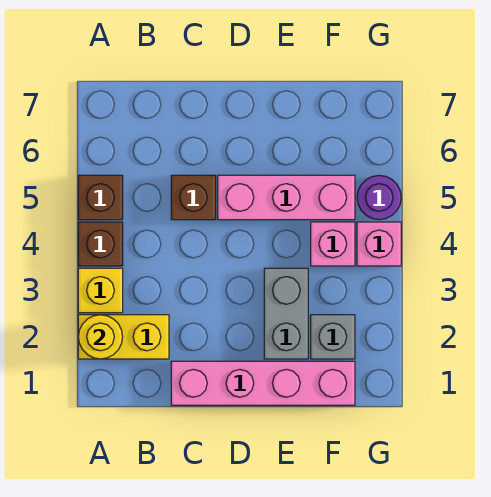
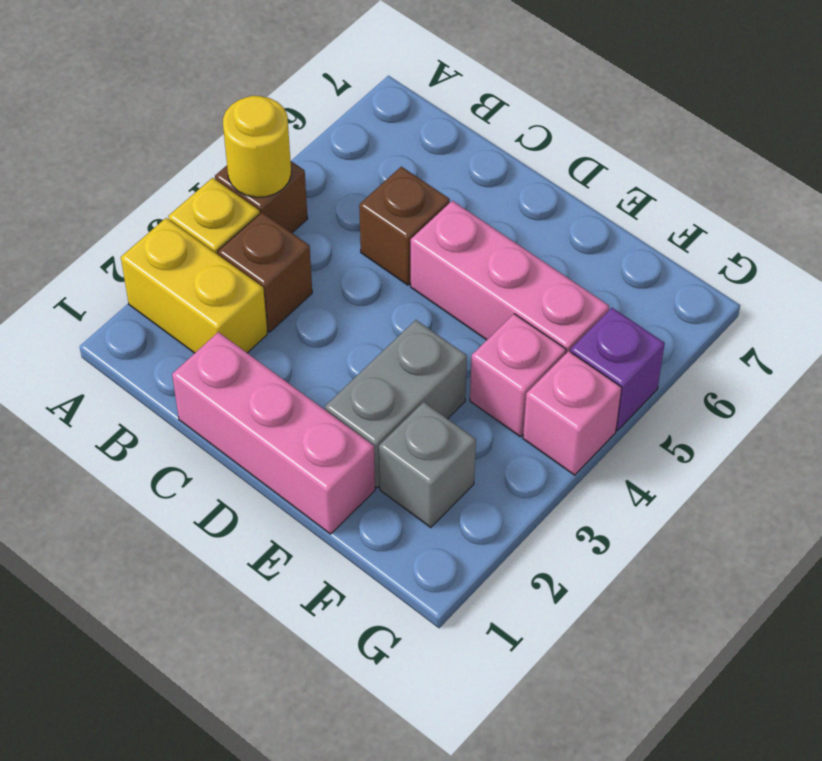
yellow round brick A2 level 2 -> yellow round brick A4 level 2
brown brick A5 level 1 -> brown brick B3 level 1
pink brick C1:F1 level 1 -> pink brick C1:E1 level 1
purple round brick G5 level 1 -> purple brick G5 level 1

